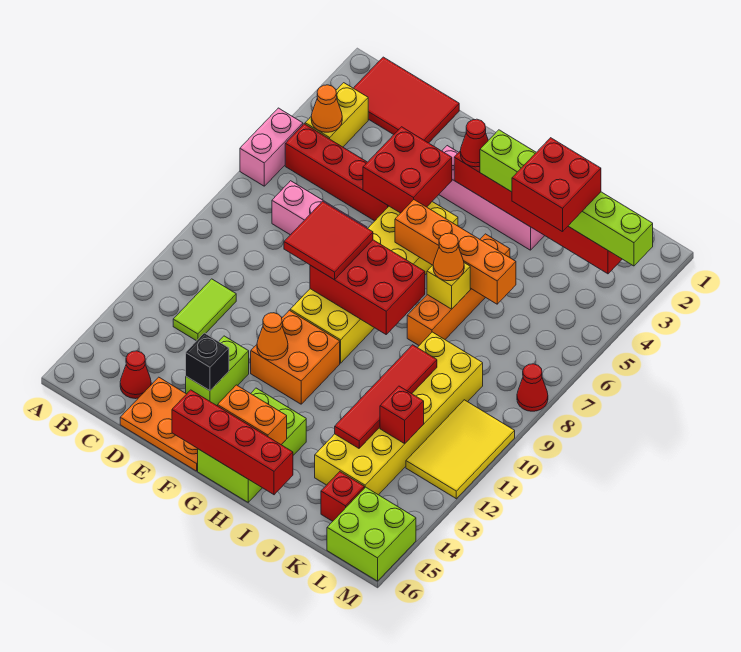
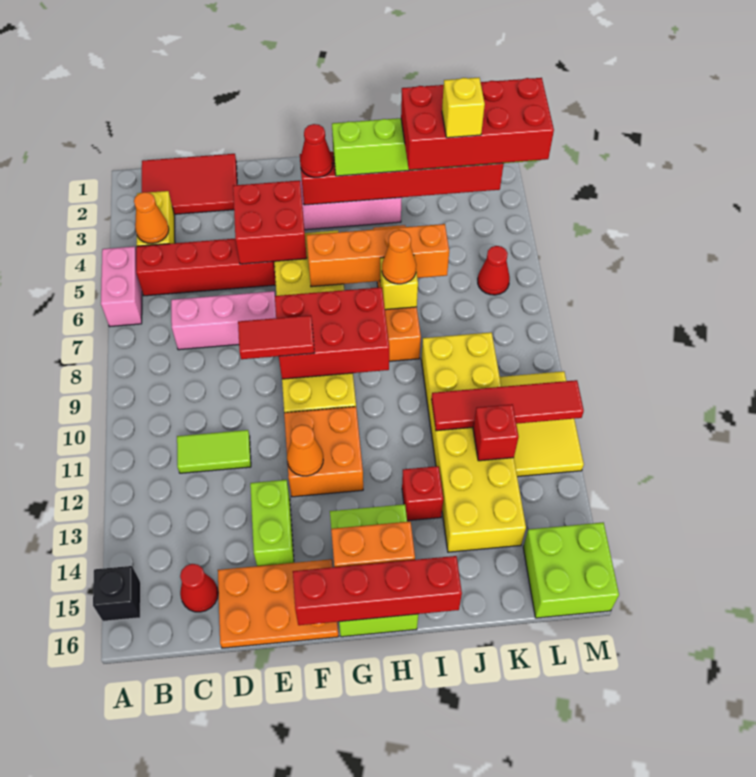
lime tile C11:C12 level 1 -> lime tile C11:D11 level 1
red tile E8:F9 level 3 -> red tile E9:F9 level 3
black brick E14 level 2 -> black brick A15 level 1
red brick J3:K4 level 4 -> red brick J3:M4 level 4
red tile J10:J13 level 2 -> red tile J11:M11 level 2
none -> yellow brick K4 level 5
red brick K15 level 1 -> red brick I13 level 1
red cone M8 level 1 -> red cone L6 level 1

